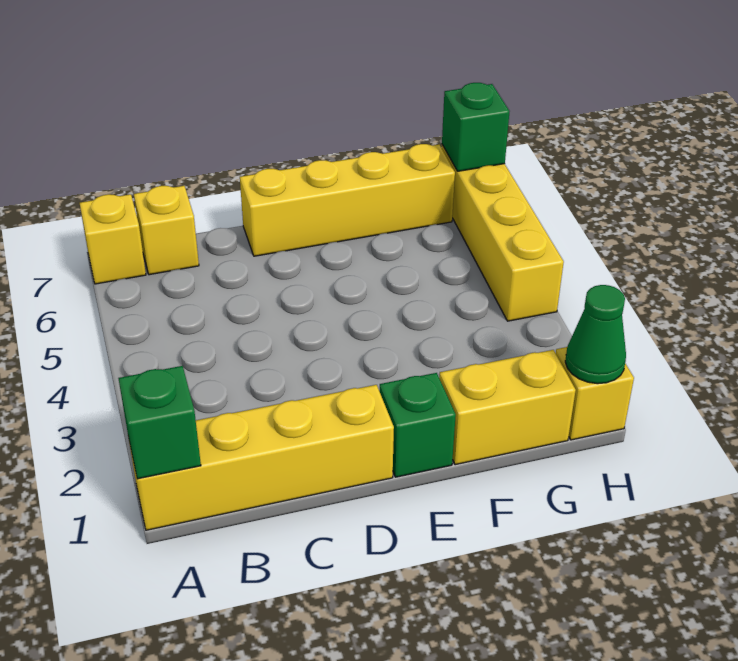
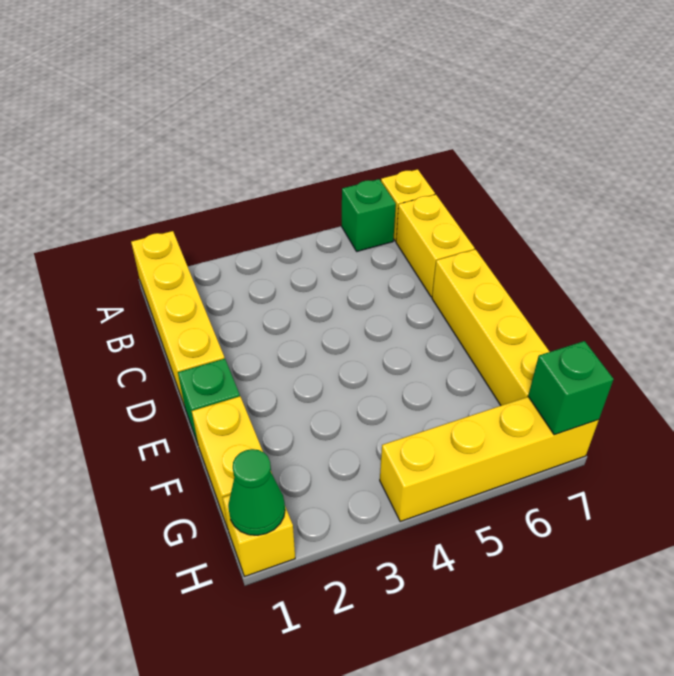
green brick A1 level 2 -> green brick A6 level 1
yellow brick B7 level 1 -> yellow brick B7:C7 level 1

